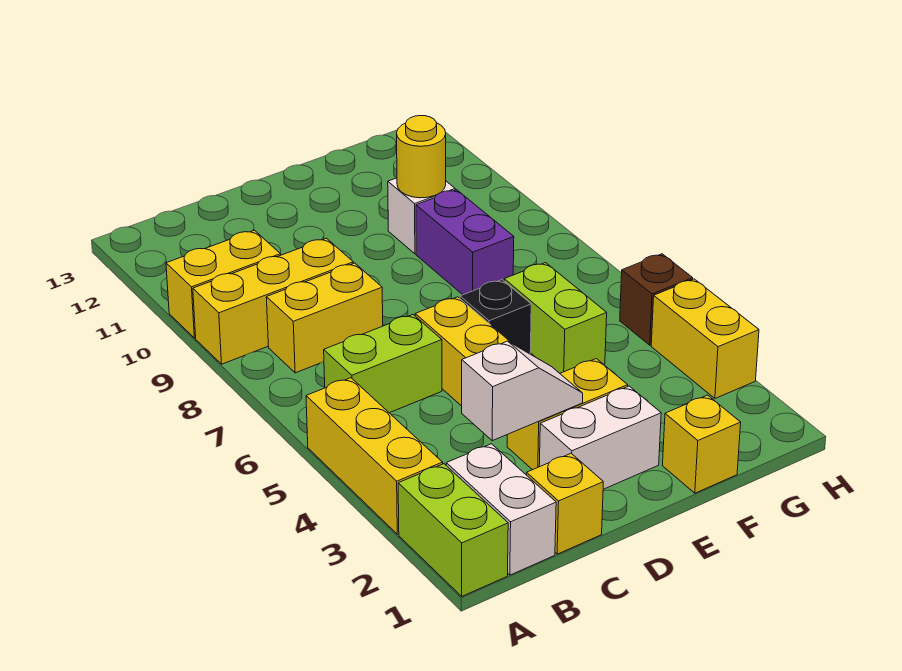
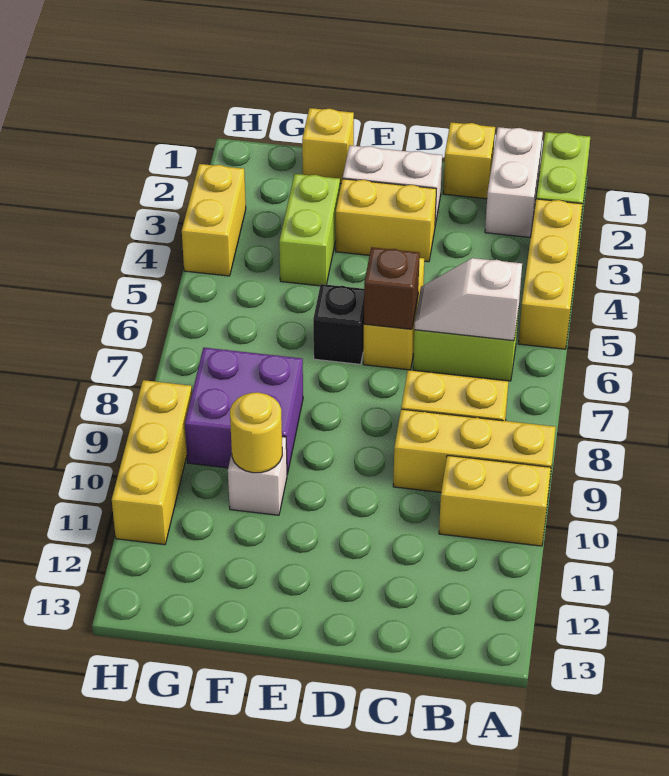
white slope C3:D3 level 2 top C -> white slope B6:C6 level 2 top B
lime brick F5:F6 level 1 -> lime brick F3:F4 level 1
purple brick F8:F9 level 1 -> purple brick F8:G9 level 1
brown brick H5 level 1 -> brown brick D6 level 2
none -> yellow brick H9:H11 level 1

